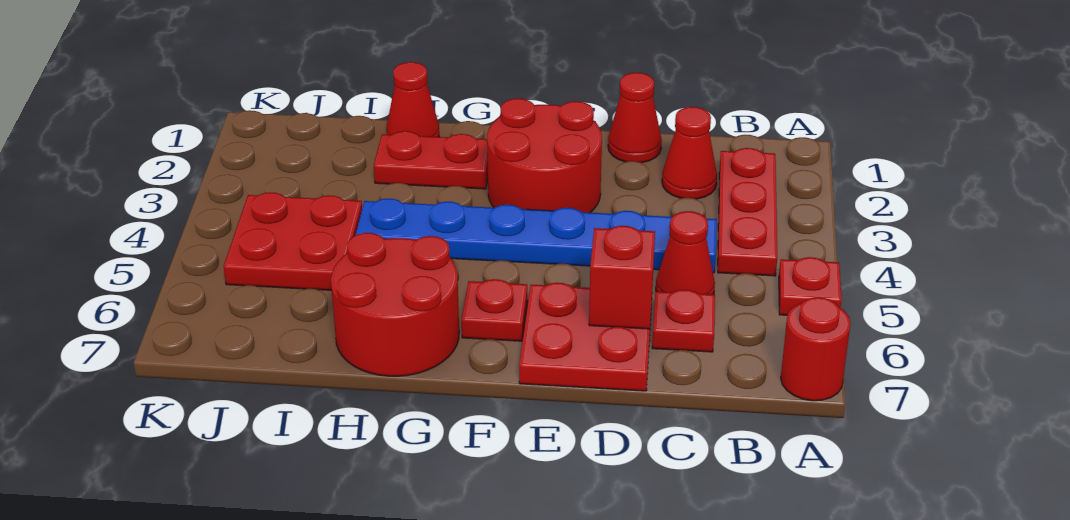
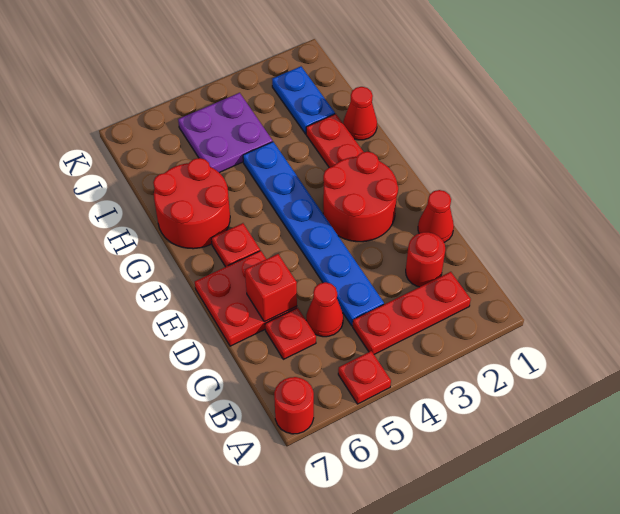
red cone C2 level 1 -> red round brick C2 level 1
none -> blue plate I2:J2 level 1
red plate I4:J5 level 1 -> purple plate I4:J5 level 1

